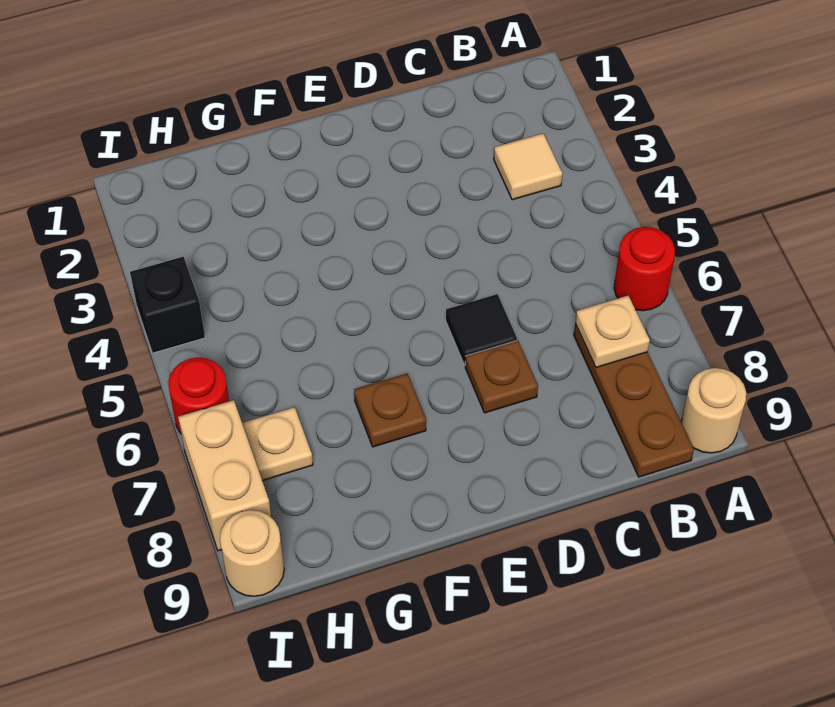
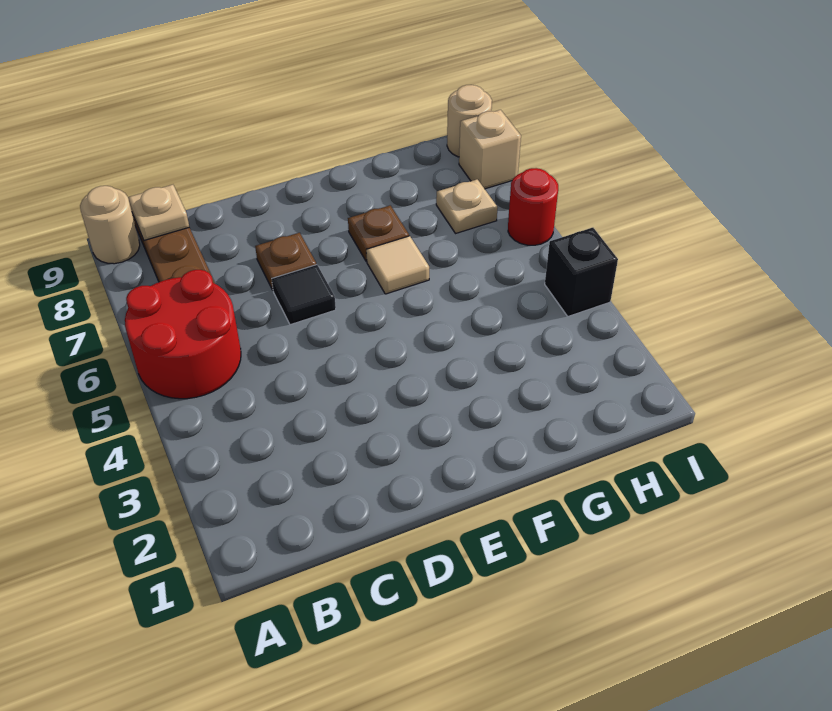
red round brick A6 level 1 -> red round brick A5:B6 level 1
tan tile B3 level 1 -> tan tile F6 level 1
tan plate B7 level 2 -> tan plate B9 level 2
tan brick I7:I8 level 1 -> tan brick I8 level 1

